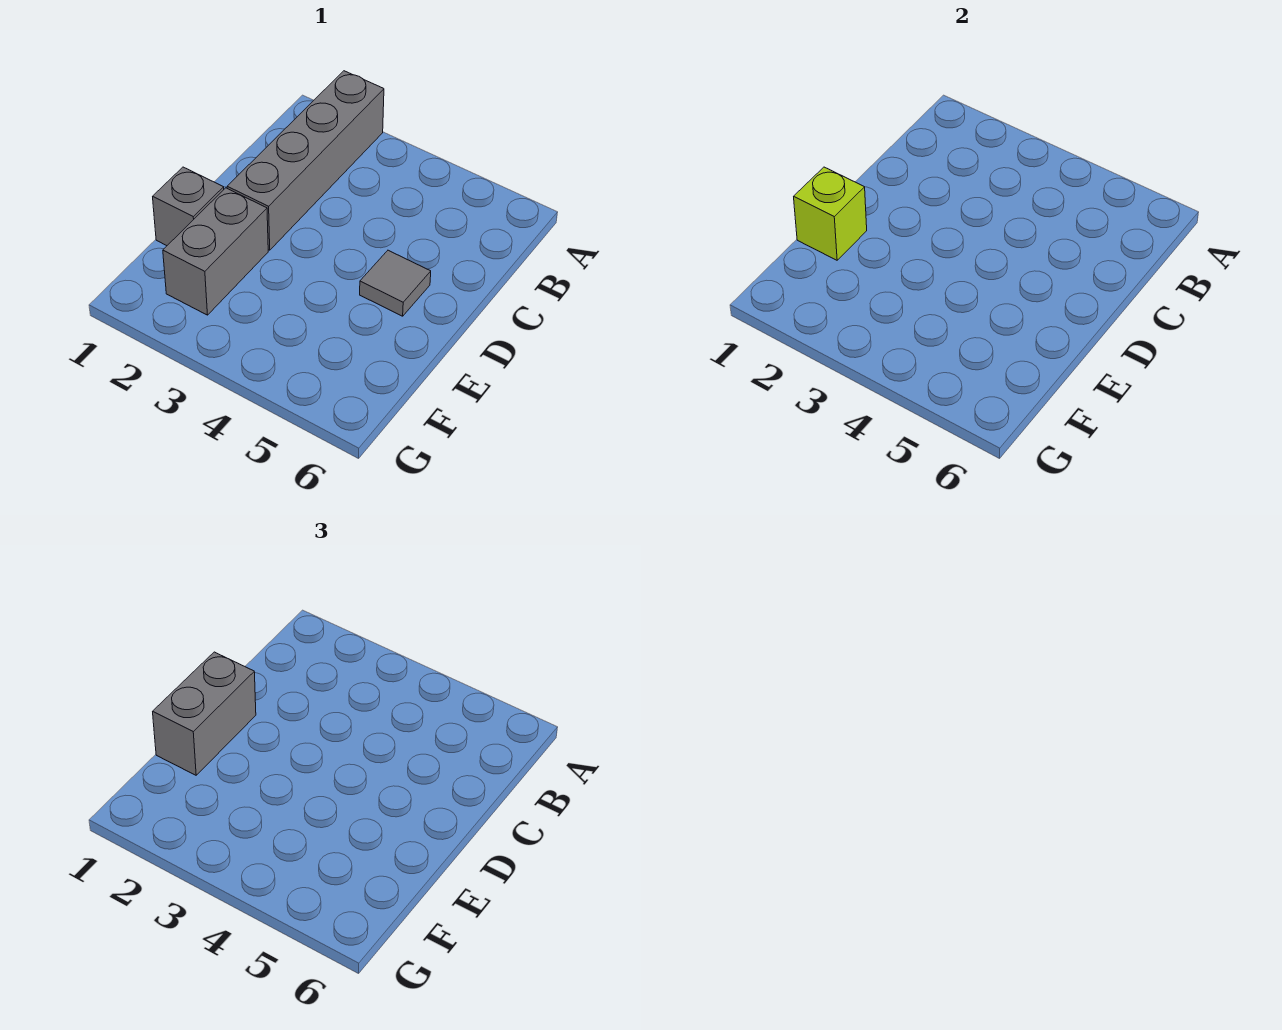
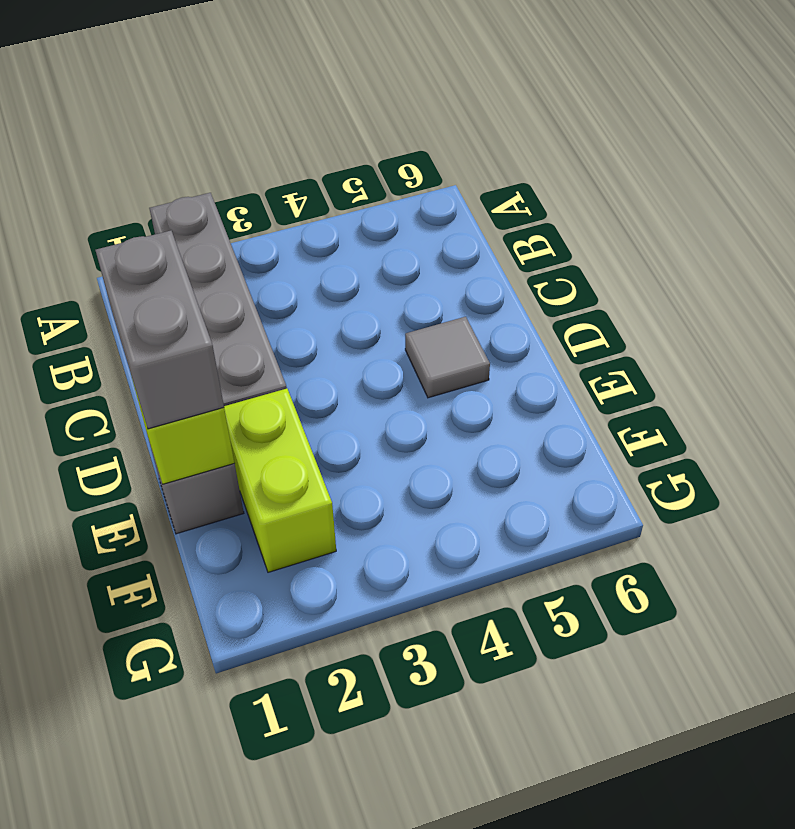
grey brick E2:F2 level 1 -> lime brick E2:F2 level 1

